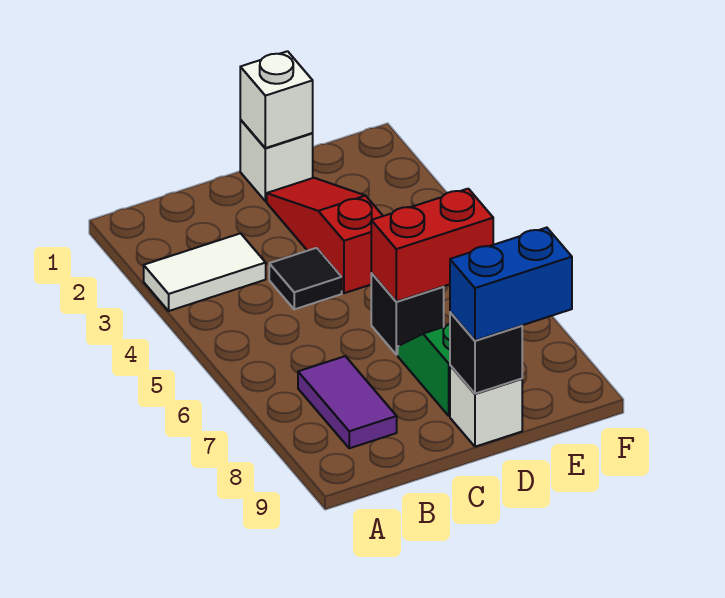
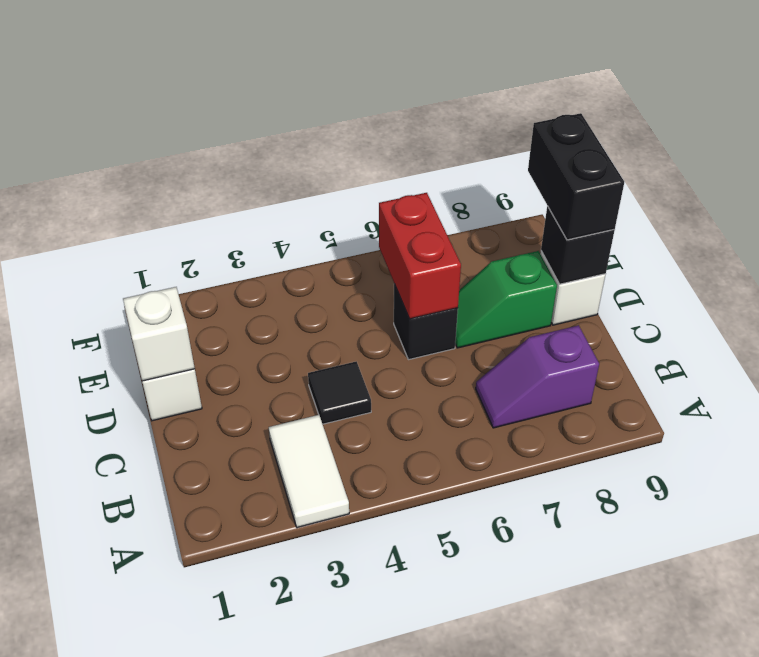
purple tile B7:B8 level 1 -> purple slope B7:B8 level 1 top 8
red slope D2:D4 level 1 top 4 -> none
blue brick D9:E9 level 3 -> black brick D9:E9 level 3

